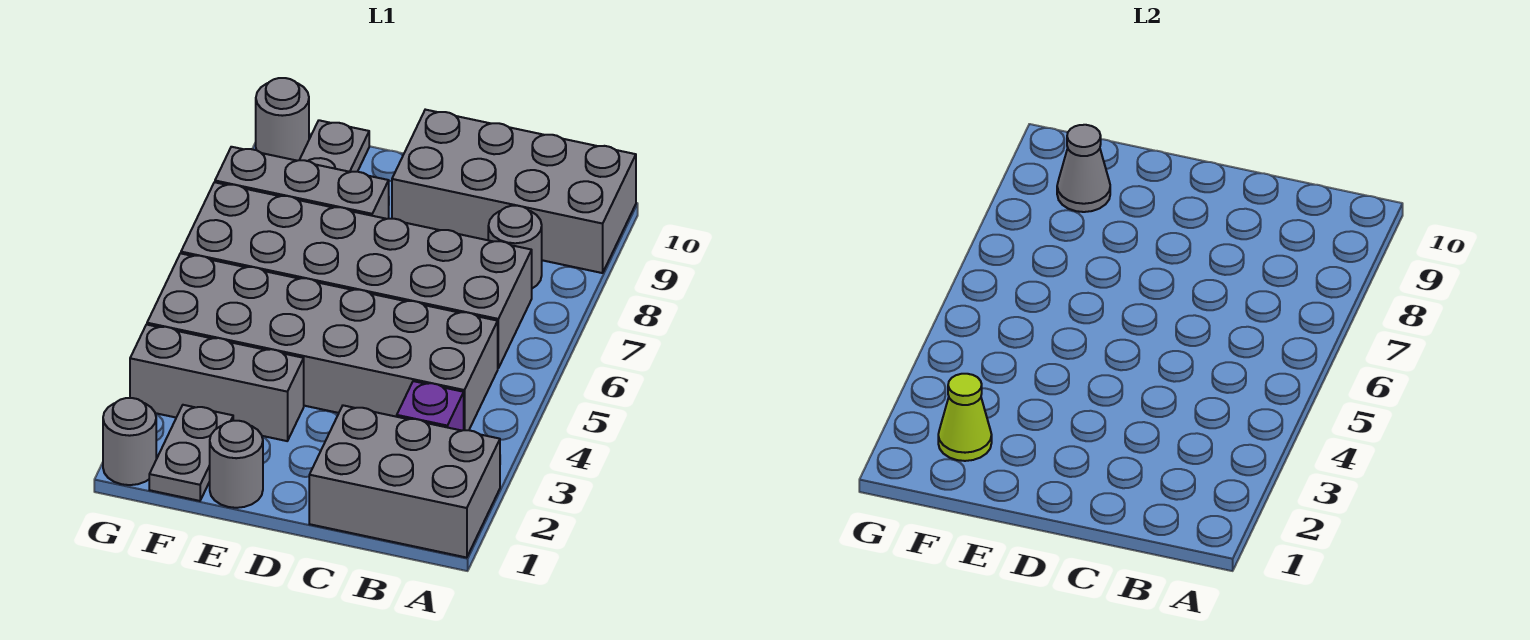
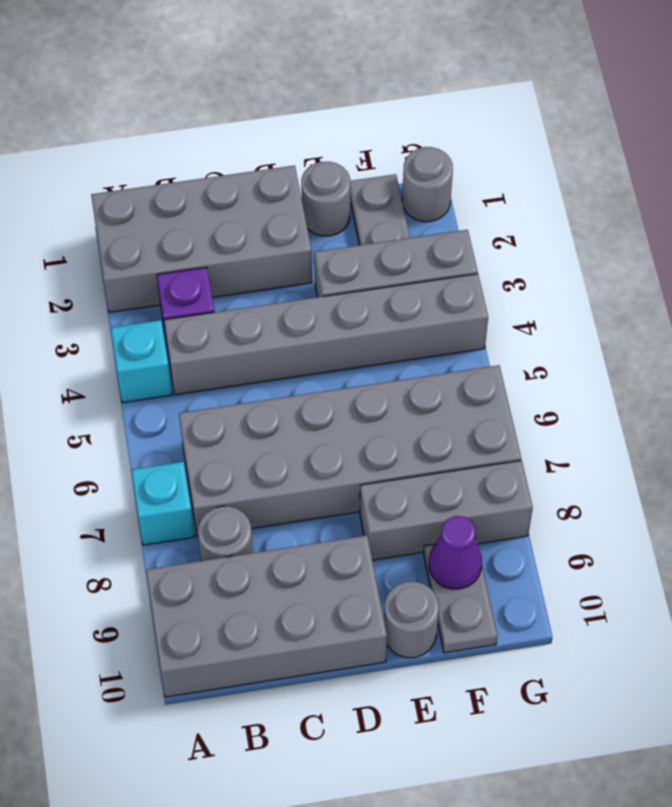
grey brick A1:C2 level 1 -> grey brick A1:D2 level 1
none -> cyan brick A4 level 1
none -> cyan brick A7 level 1
grey brick B4:G5 level 1 -> grey brick B4:G4 level 1
lime cone F2 level 2 -> none
grey cone F9 level 2 -> purple cone F9 level 2
grey round brick G10 level 1 -> grey round brick E10 level 1

